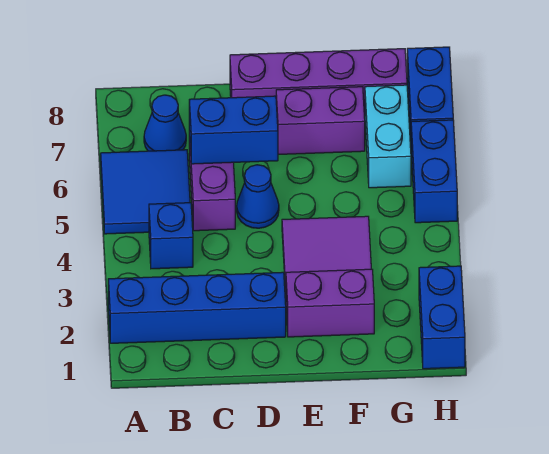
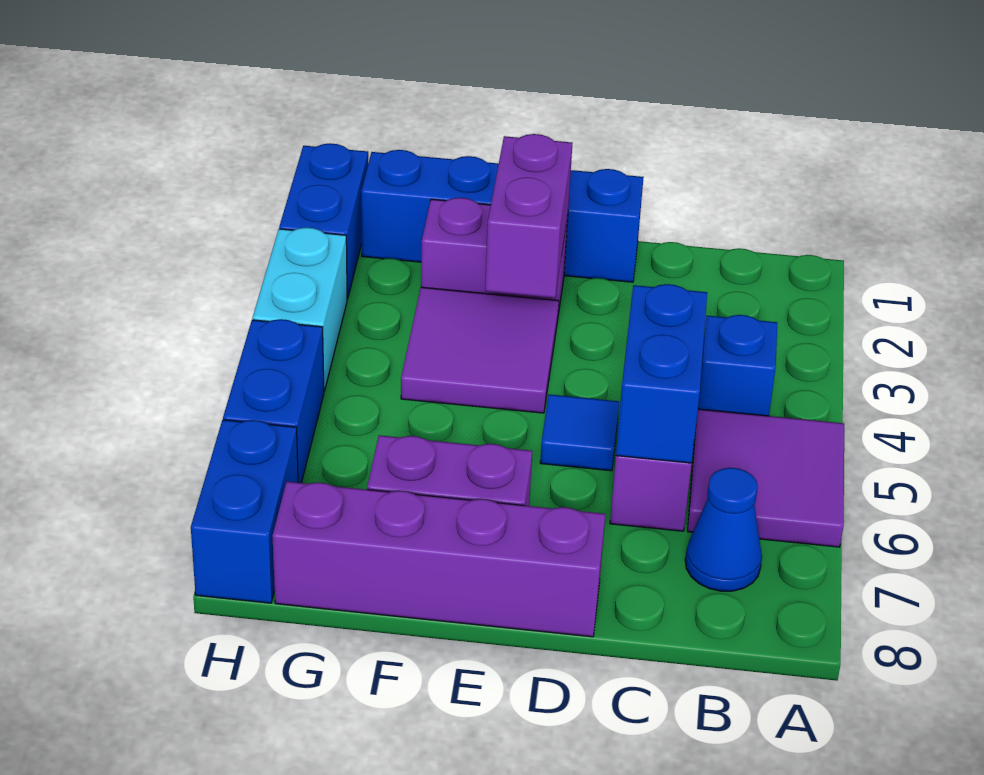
blue brick A2:D2 level 1 -> blue brick D1:G1 level 1
blue tile A5:B6 level 1 -> purple tile A5:B6 level 1
blue brick C6:D6 level 2 -> blue brick C5:C6 level 2
blue cone D5 level 1 -> blue tile D5 level 1
none -> purple brick E2:E3 level 2
cyan brick G6:G7 level 1 -> cyan brick H3:H4 level 1

